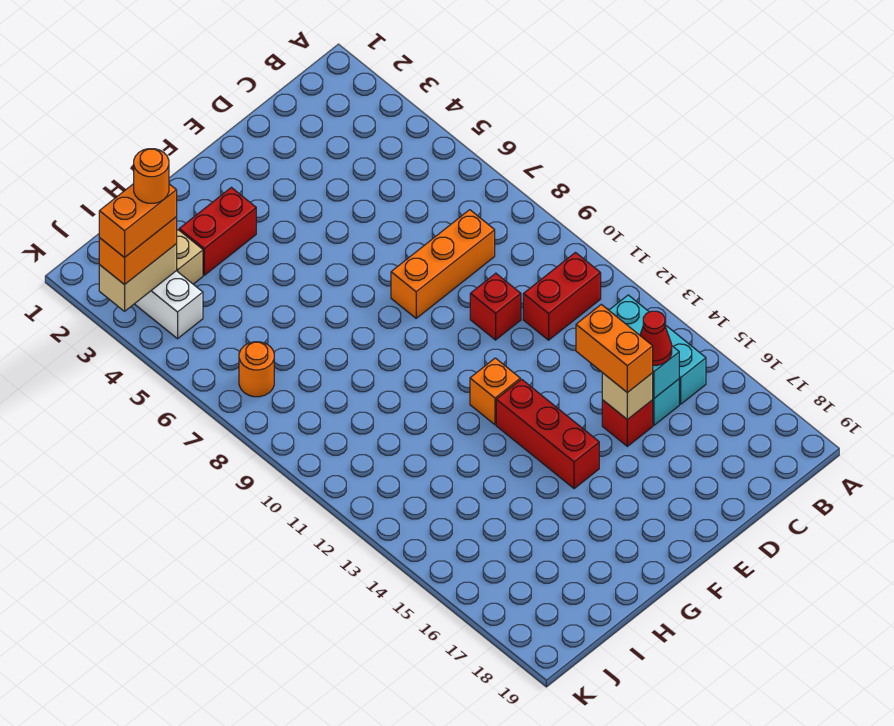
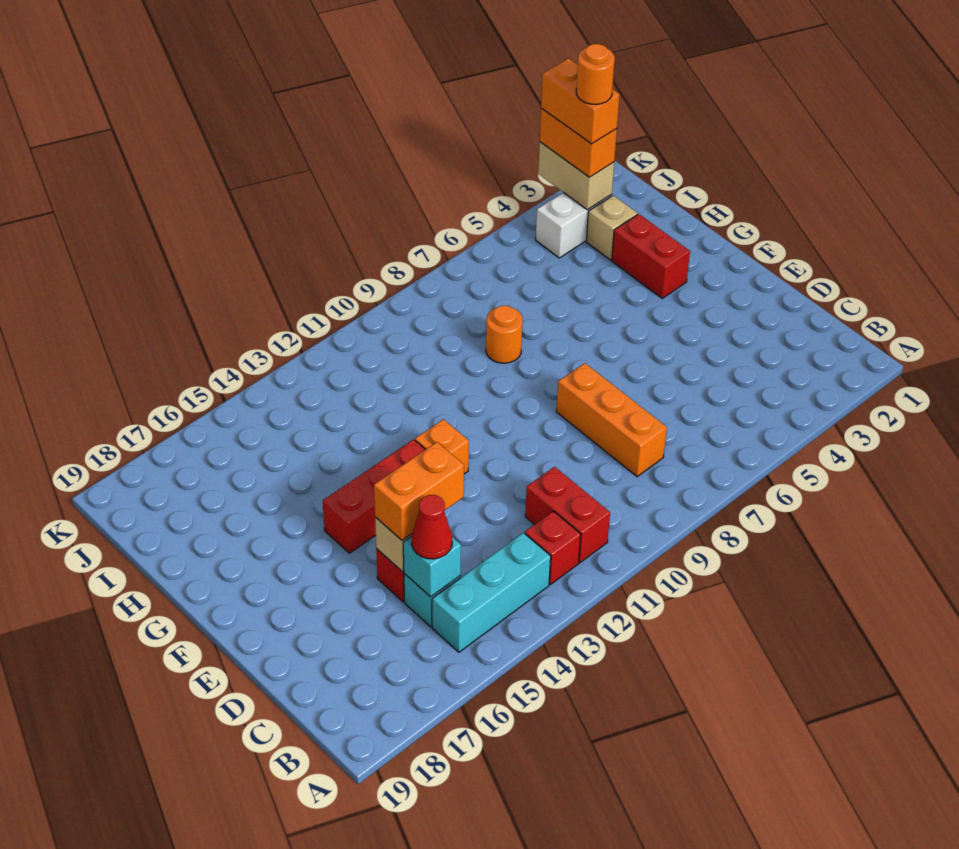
red brick D10 level 1 -> red brick B12 level 1
orange round brick J7 level 1 -> orange round brick H8 level 1

